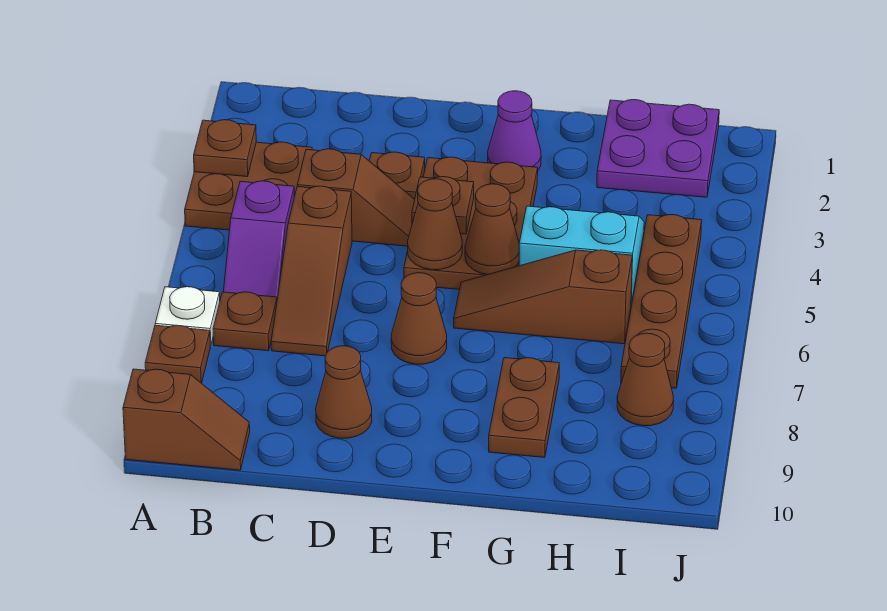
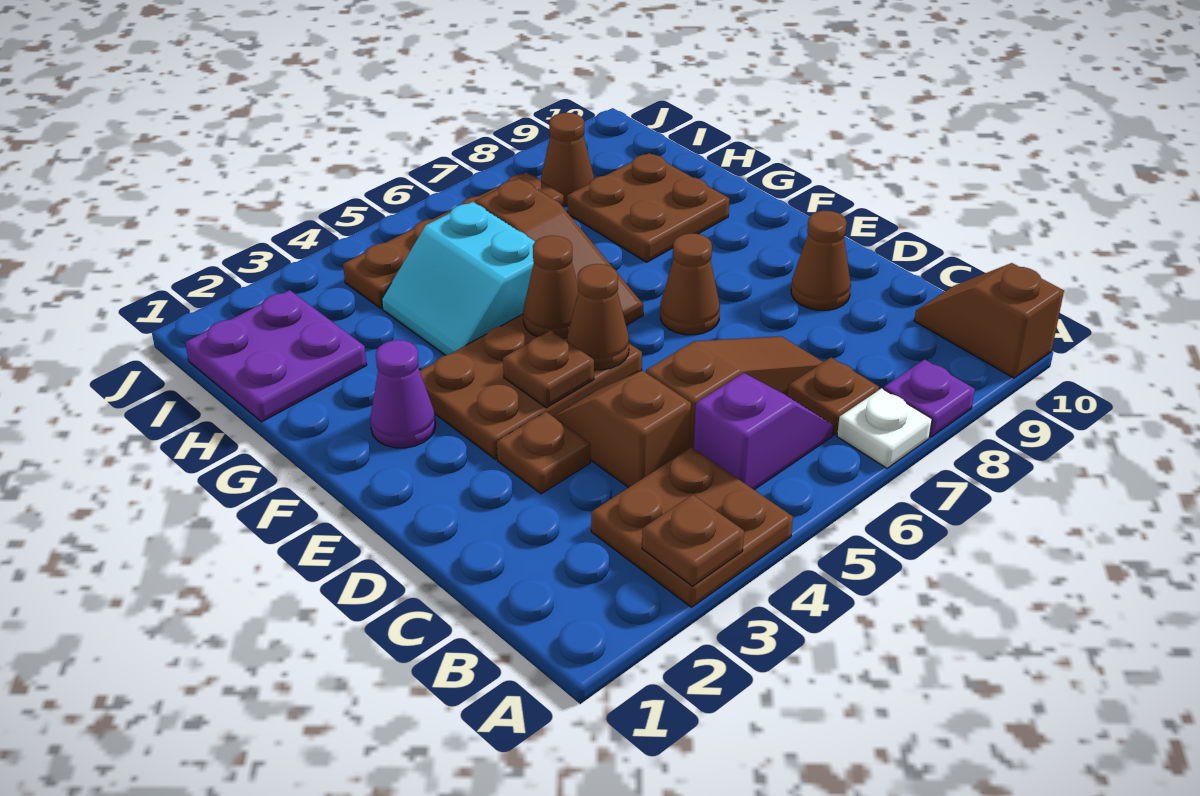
brown plate A8 level 1 -> purple plate A8 level 1
brown plate G8:G9 level 1 -> brown plate G8:H9 level 1

